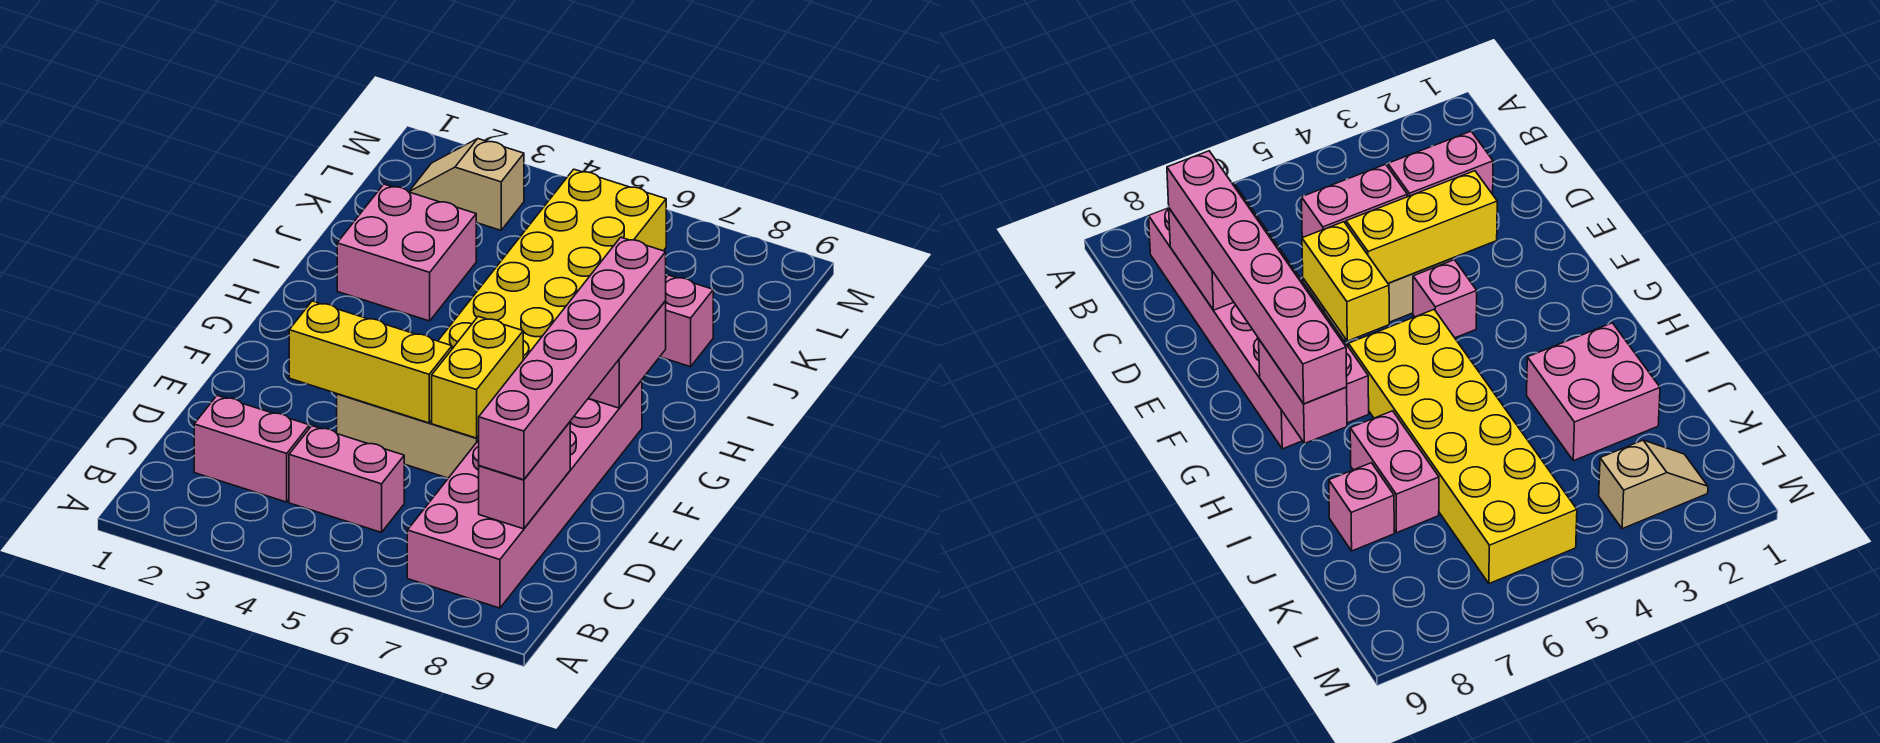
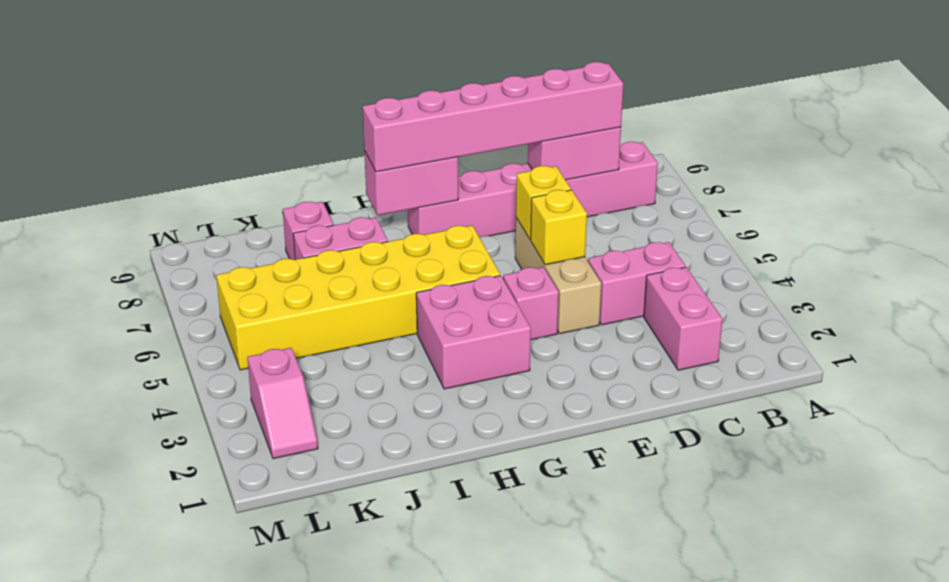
pink brick B7:G8 level 1 -> pink brick B8:G8 level 1
pink brick C4:C5 level 1 -> pink brick C4:D4 level 1
yellow brick E3:E5 level 2 -> yellow brick E5 level 2
yellow brick E6:F6 level 2 -> yellow brick E6 level 2
pink brick I2:J3 level 1 -> pink brick G3:H4 level 1
tan slope L2:L3 level 1 top 3 -> pink slope L2:L3 level 1 top 3

